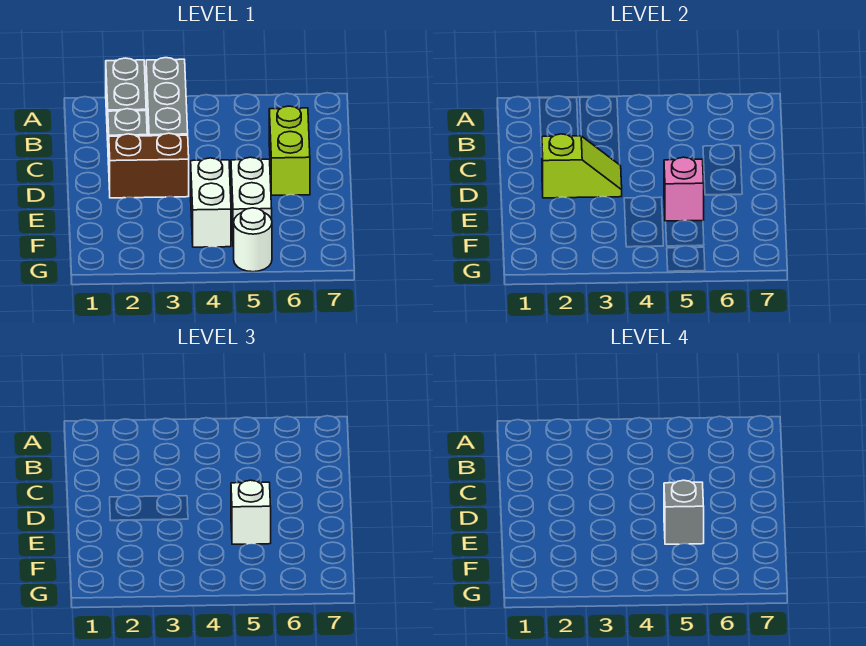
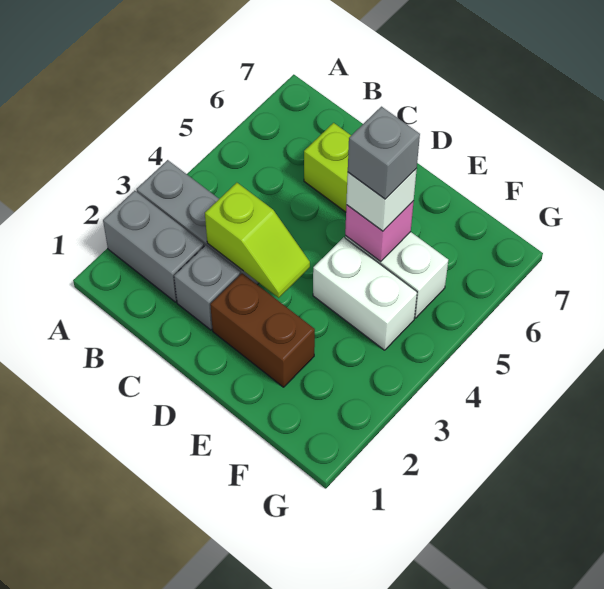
brown brick D2:D3 level 1 -> brown brick D2:E2 level 1
lime slope D2:D3 level 2 top 2 -> lime slope C3:D3 level 2 top C
white round brick G5 level 1 -> none

